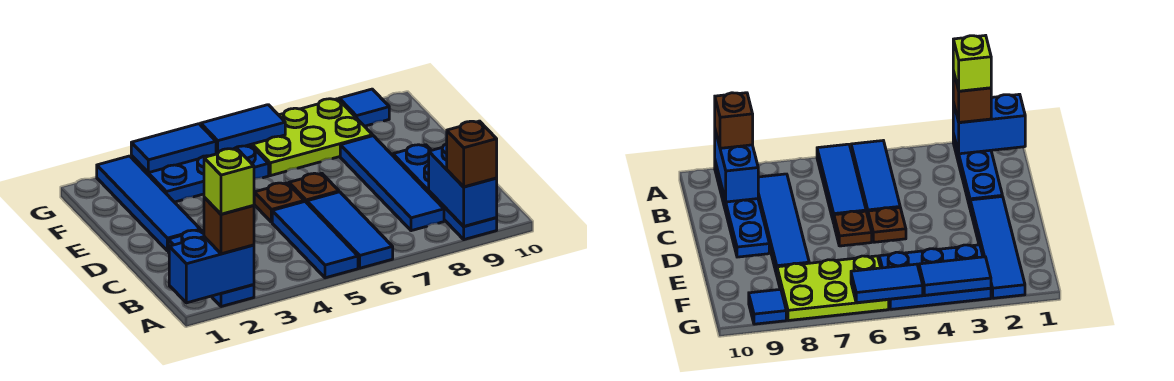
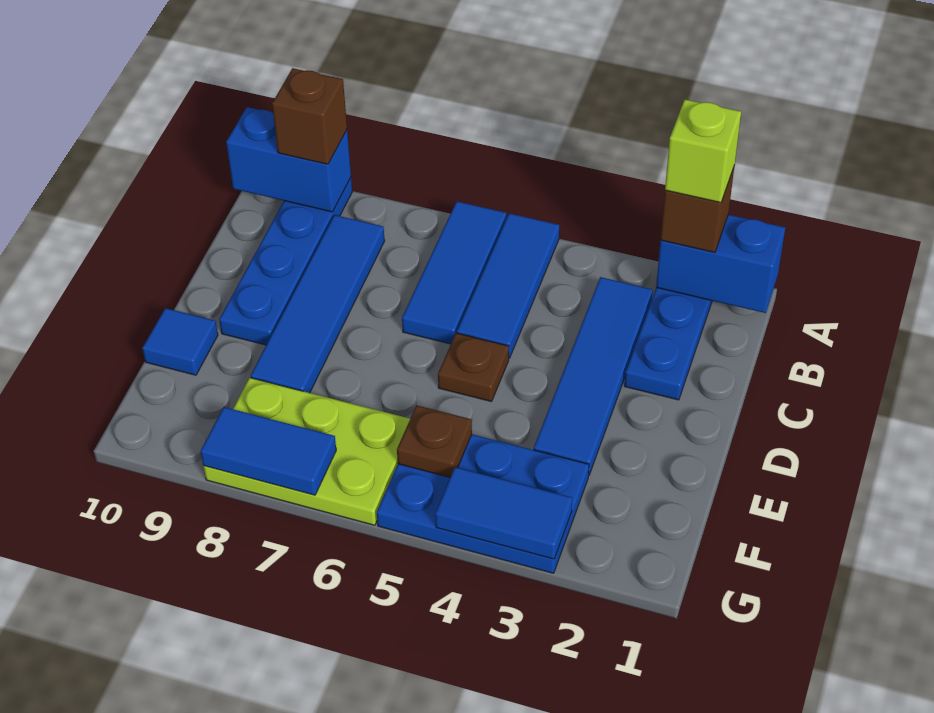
blue brick A9:B9 level 2 -> blue brick A9:A10 level 2
blue tile D2:G2 level 1 -> blue tile B3:E3 level 1
brown plate D6 level 1 -> brown plate F5 level 2
blue tile G5:G6 level 2 -> blue tile G7:G8 level 2
blue tile G9 level 1 -> blue tile E10 level 1

